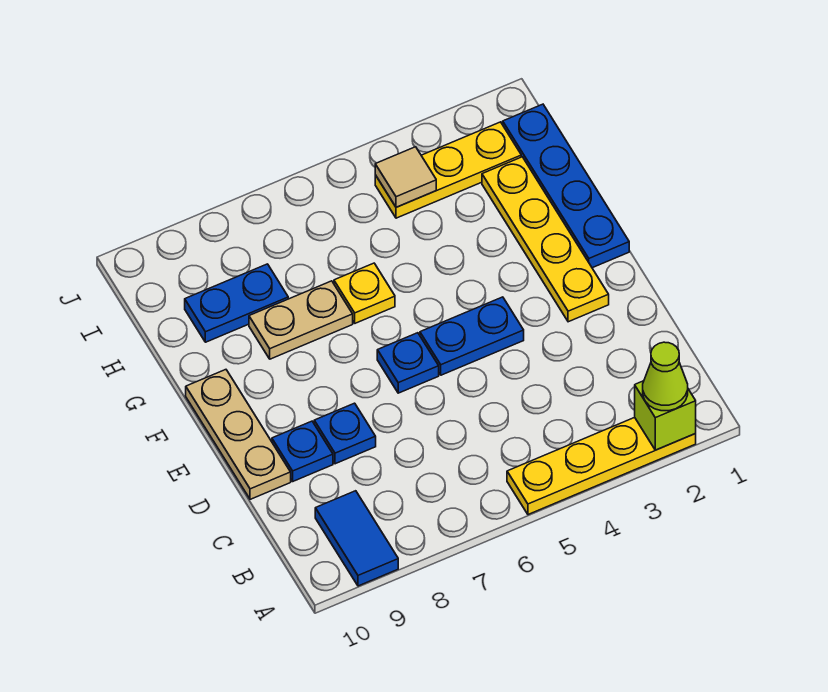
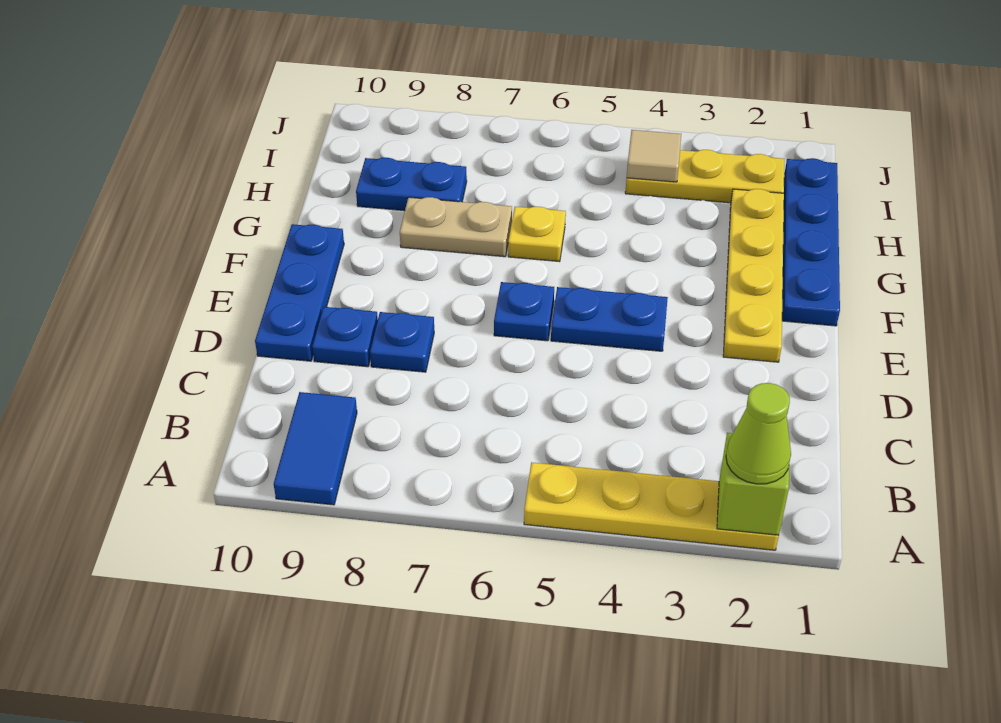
tan plate D10:F10 level 1 -> blue plate D10:F10 level 1

